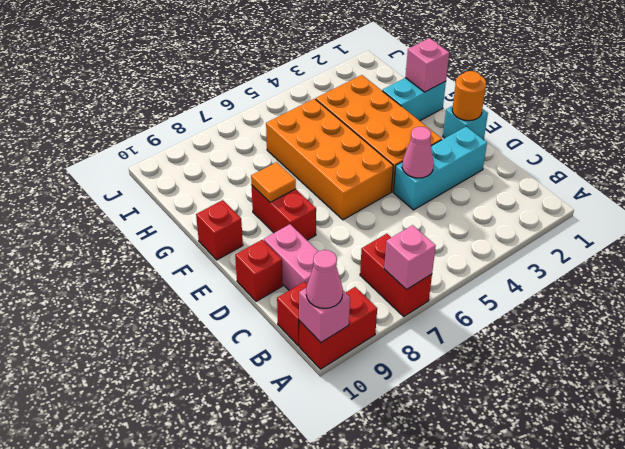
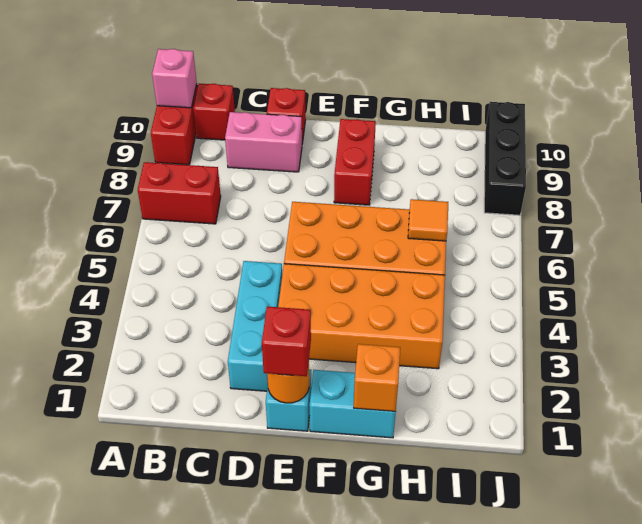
pink brick A7 level 2 -> none
pink cone A10 level 3 -> none
pink cone D4 level 2 -> none
red brick E8:F8 level 1 -> red brick F8:F9 level 1
orange tile F8 level 2 -> orange tile H6 level 2
red brick F10 level 1 -> red brick E1 level 3
cyan brick G1:G2 level 1 -> cyan brick F1:G1 level 1
pink brick G1 level 2 -> orange brick G1 level 2
none -> black brick J8:J10 level 1

